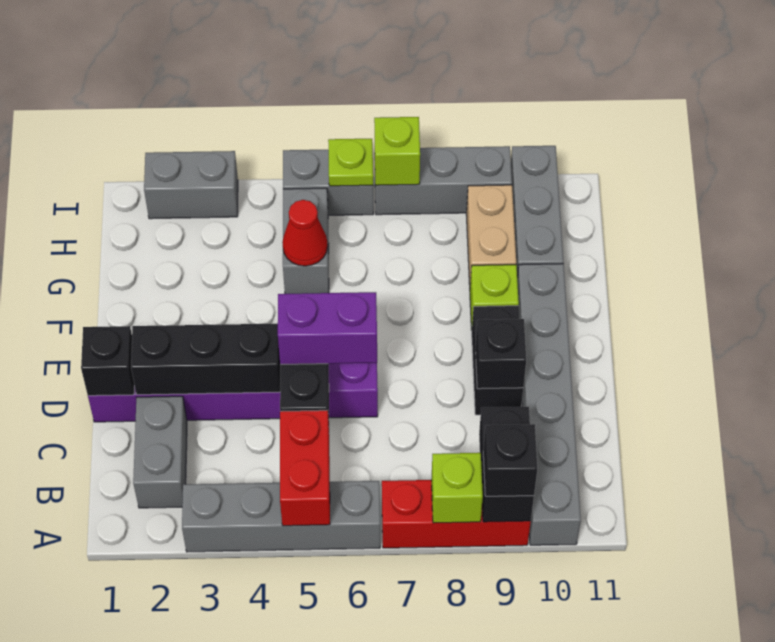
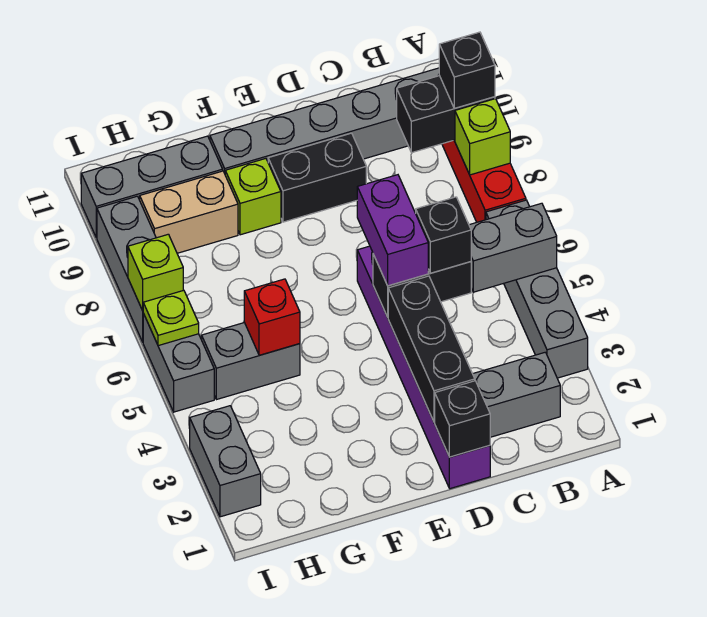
red brick A5:B5 level 2 -> grey brick A5:B5 level 2
black brick D9 level 2 -> black brick C5 level 3
red cone G5 level 2 -> red brick G5 level 2

